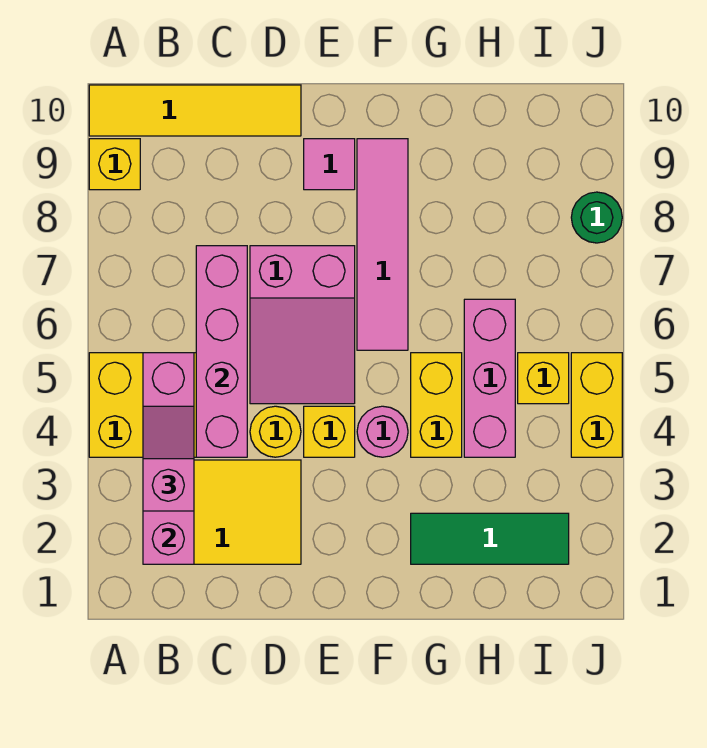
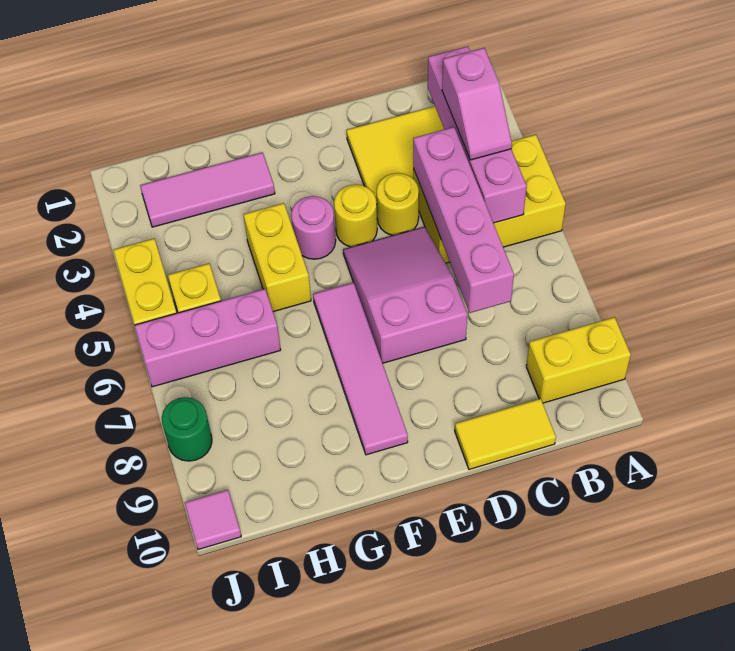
yellow brick A9 level 1 -> yellow brick A9:B9 level 1
yellow tile A10:D10 level 1 -> yellow tile C10:D10 level 1
yellow brick E4 level 1 -> yellow round brick E4 level 1
pink tile E9 level 1 -> pink tile J10 level 1
green tile G2:I2 level 1 -> pink tile G2:I2 level 1
pink brick H4:H6 level 1 -> pink brick H6:J6 level 1

